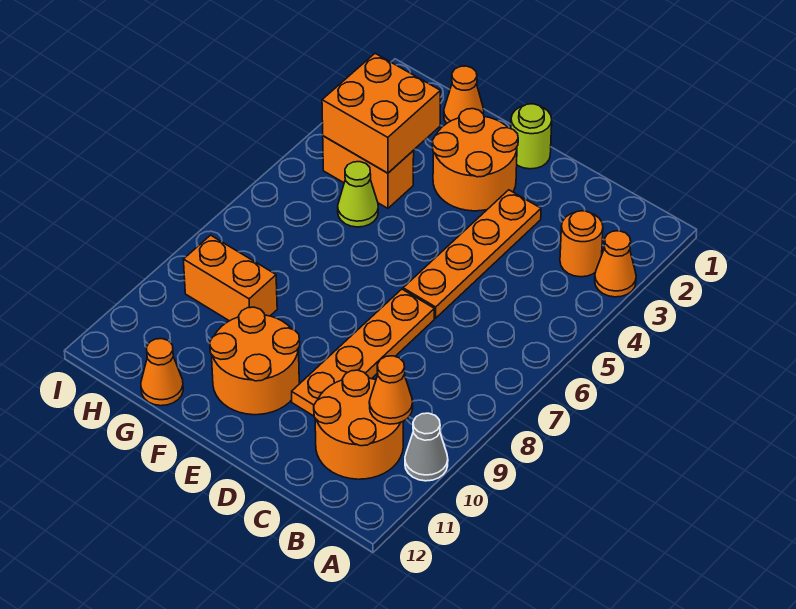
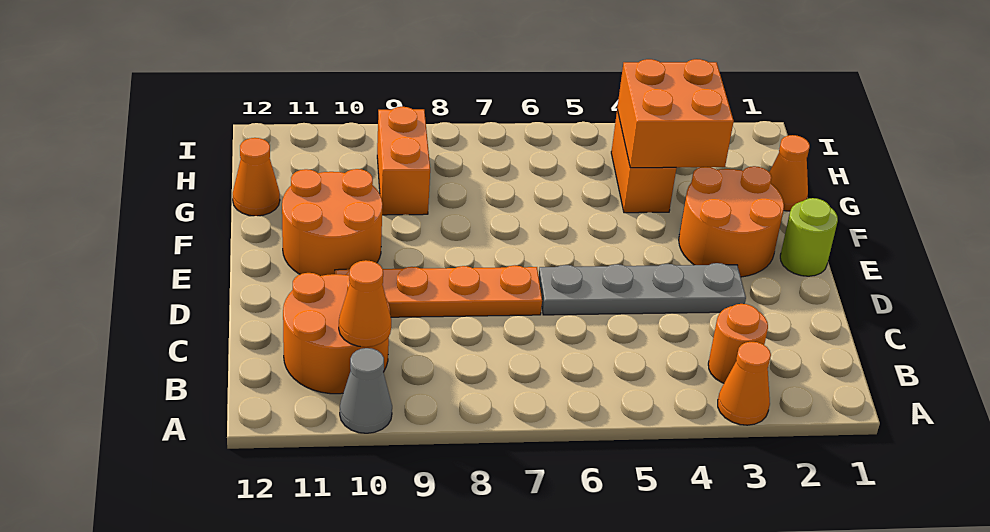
orange plate D3:D6 level 1 -> grey plate D3:D6 level 1
lime cone G5 level 1 -> none

